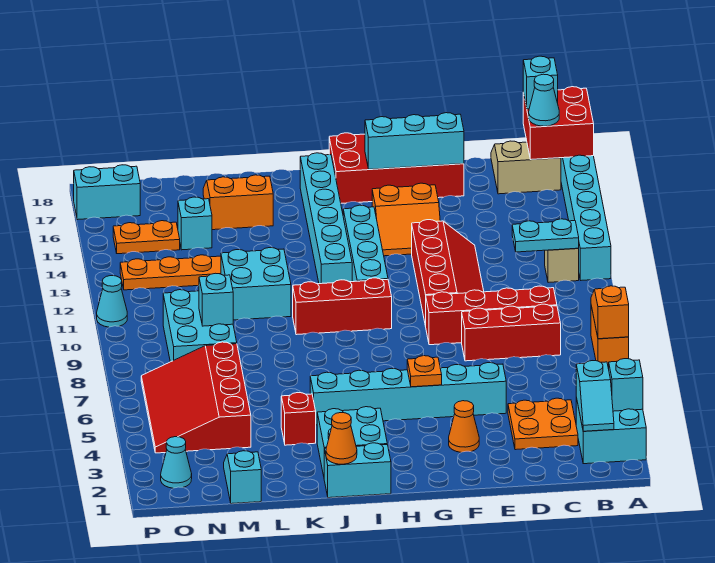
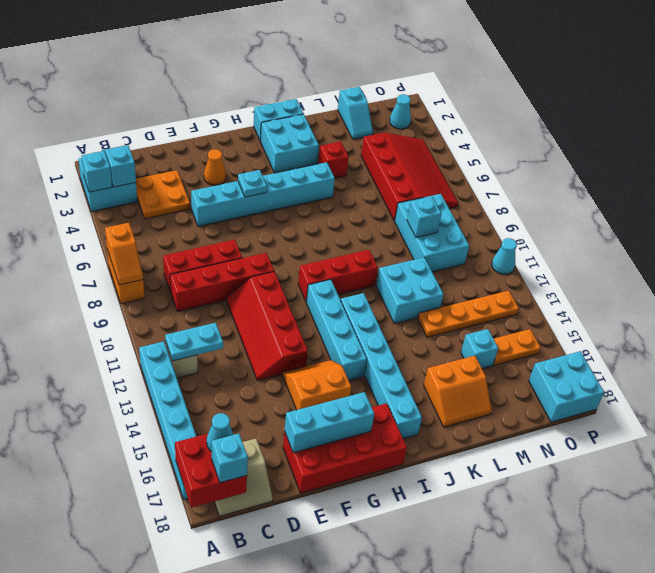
orange plate G5 level 2 -> cyan plate G5 level 2
orange cone J1 level 2 -> none
cyan brick O17:P17 level 1 -> cyan brick O17:P18 level 1

